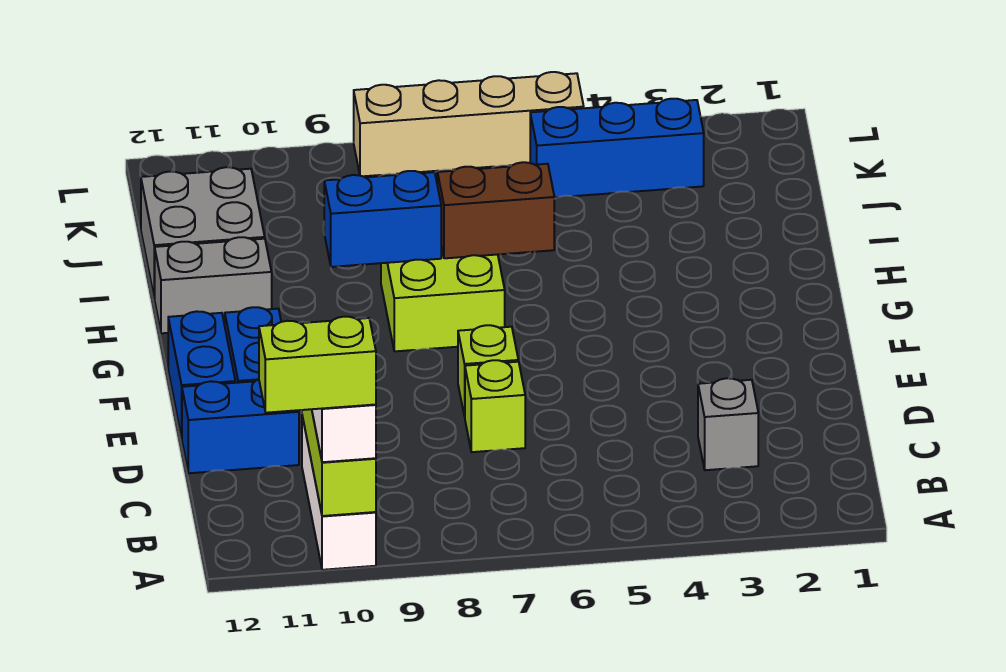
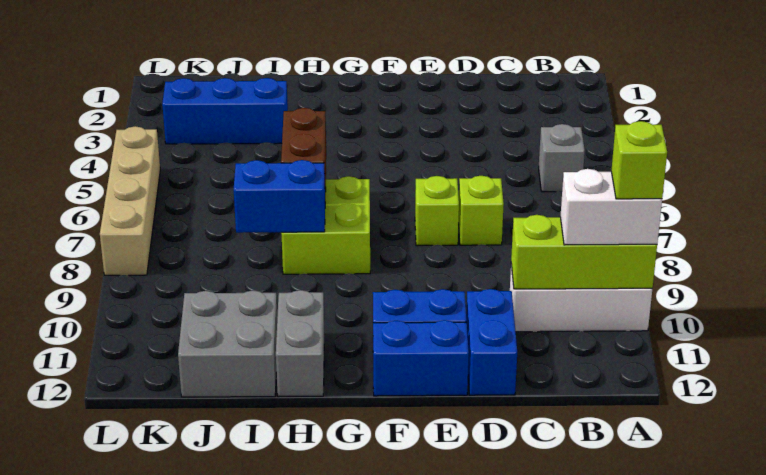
lime brick A10:A11 level 4 -> lime brick A10 level 4
grey brick C3 level 1 -> grey brick B5 level 1
blue brick H8:H9 level 2 -> blue brick H8:I8 level 2
blue brick K3:K5 level 1 -> blue brick I3:K3 level 1

